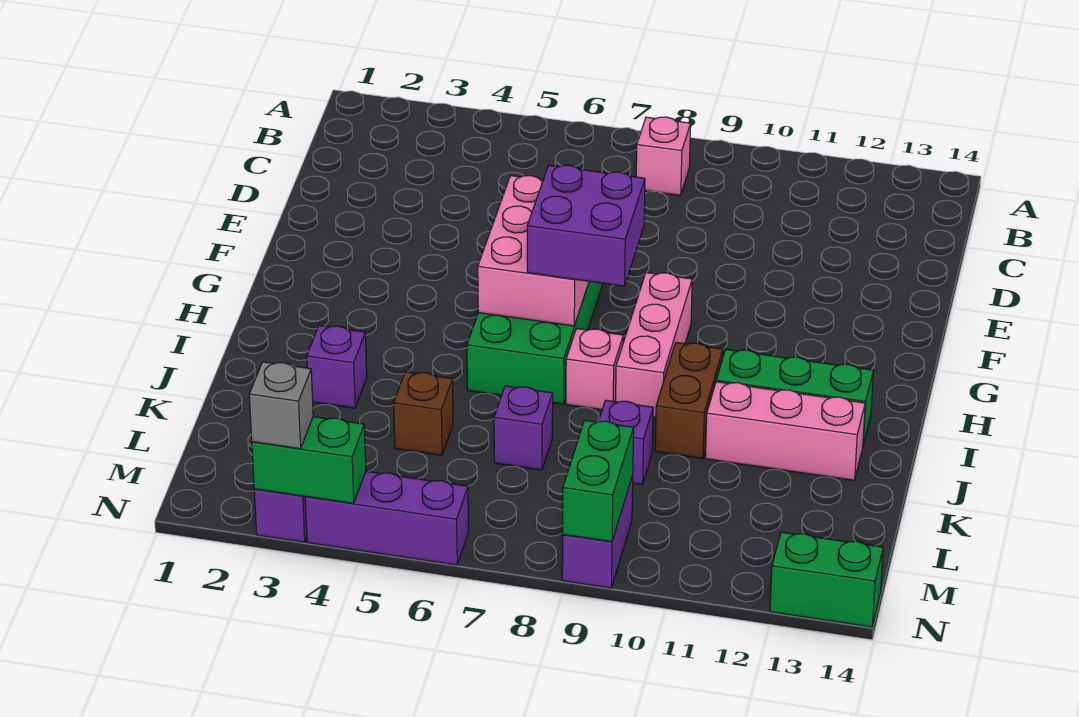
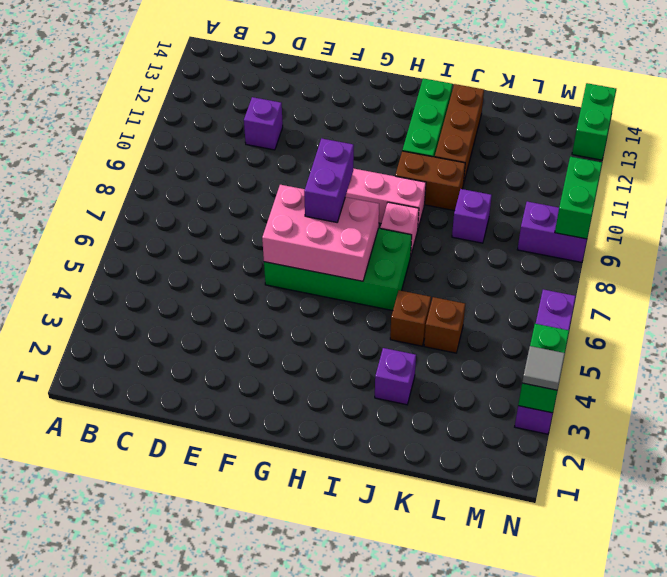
pink brick B8 level 1 -> none
purple brick G7:H8 level 3 -> purple brick G7:G8 level 3
none -> brown brick J5 level 1
pink brick J11:J13 level 1 -> brown brick J11:J13 level 1
purple brick K7 level 1 -> purple brick D11 level 1
green brick M9:N9 level 2 -> green brick N9:N10 level 2
grey brick N3 level 3 -> grey tile N3 level 3

